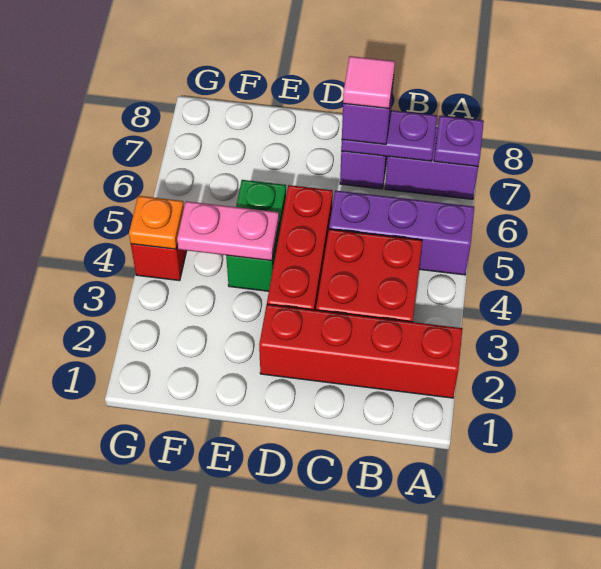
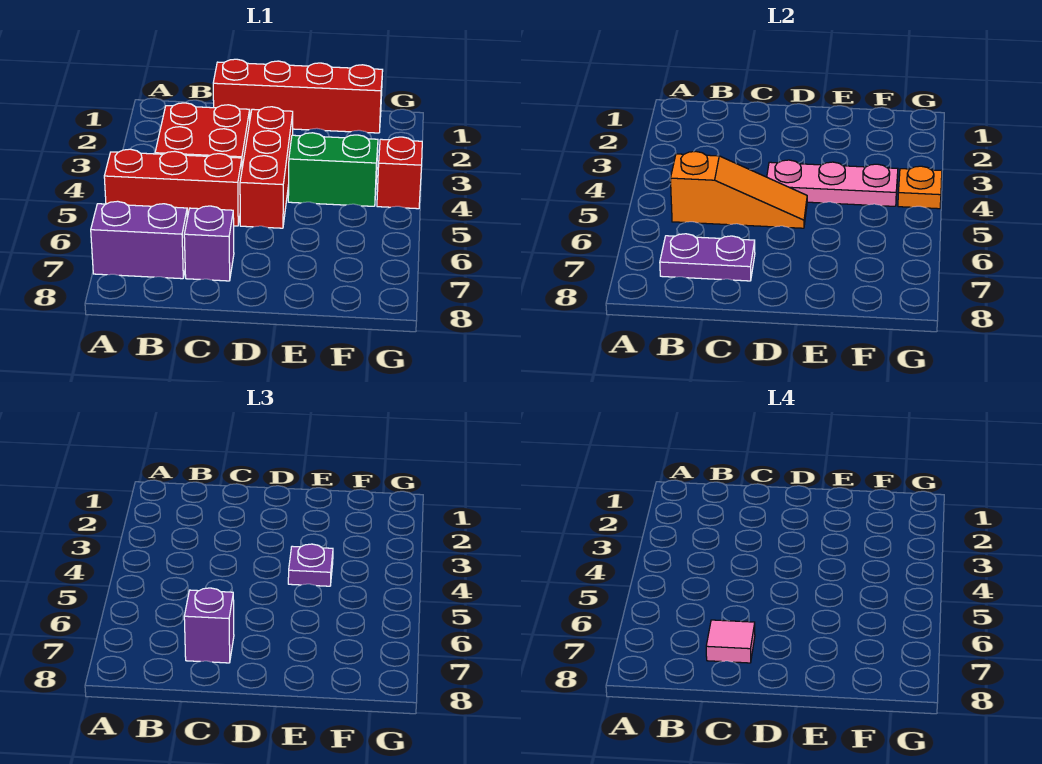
red brick A2:D2 level 1 -> red brick C1:F1 level 1
purple brick A5:C5 level 1 -> red brick A5:C5 level 1
purple plate A7 level 2 -> purple plate E4 level 3
none -> orange slope B5:D5 level 2 top B
green brick E4:E5 level 1 -> green brick E4:F4 level 1
pink plate E4:F4 level 2 -> pink plate D4:F4 level 2

